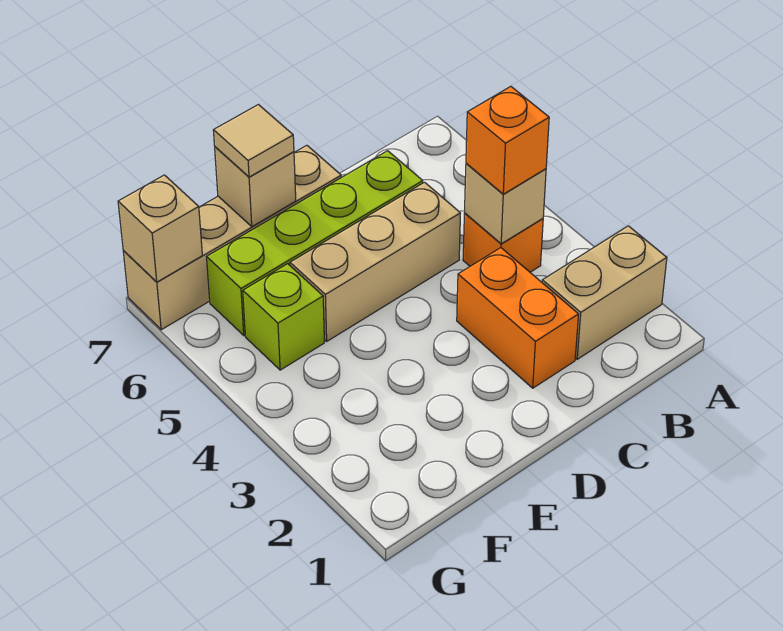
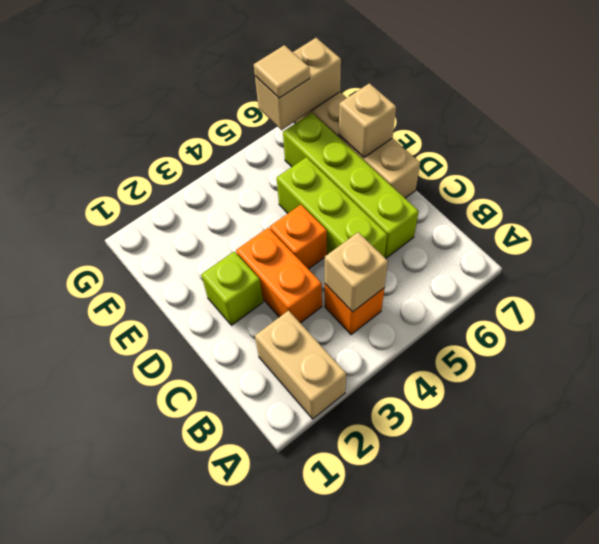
orange brick B4 level 3 -> orange brick D4 level 1
orange brick C2:C3 level 1 -> orange brick C3:D3 level 1
tan brick C5:E5 level 1 -> lime brick C5:E5 level 1
tan tile E7 level 3 -> tan tile G6 level 3
lime brick F5 level 1 -> lime brick D2 level 1
tan brick G7 level 2 -> tan brick G6:G7 level 2

